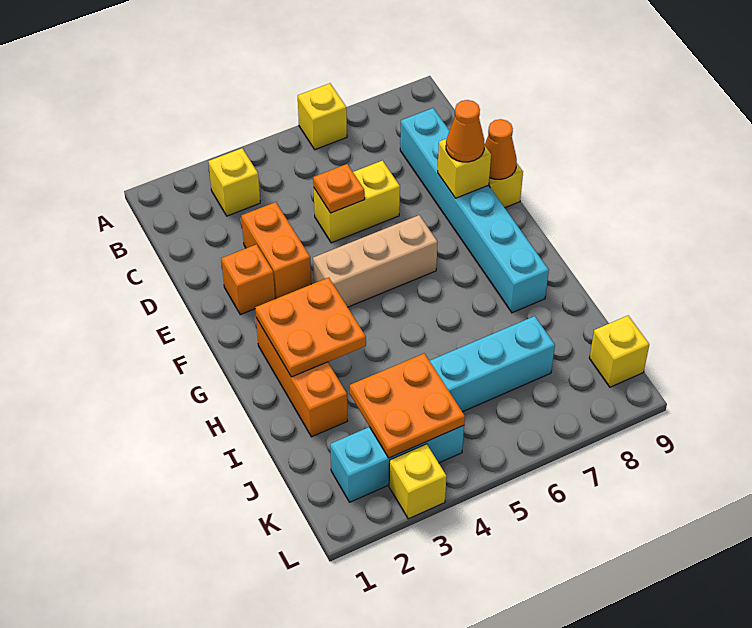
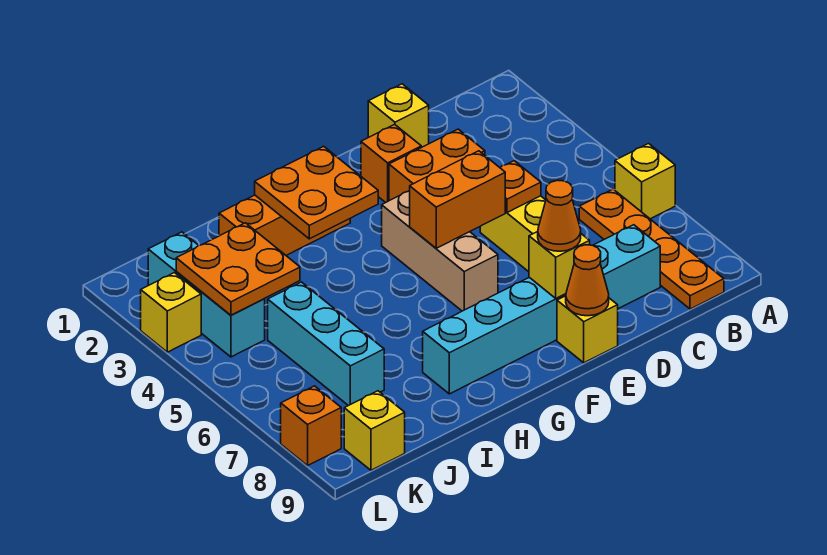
yellow brick B3 level 1 -> yellow brick D1 level 1
none -> orange plate B6:B9 level 1
none -> orange brick E5:F5 level 2
none -> orange brick L8 level 1

